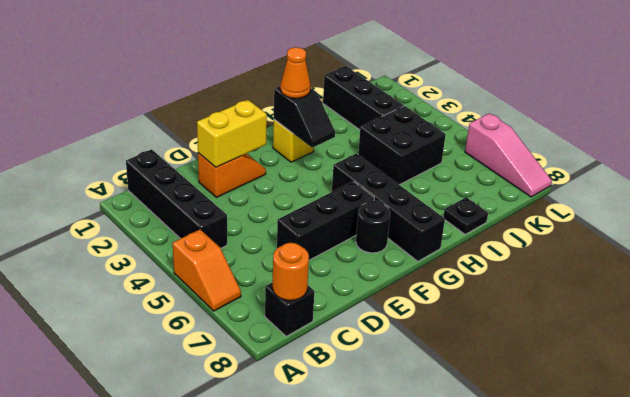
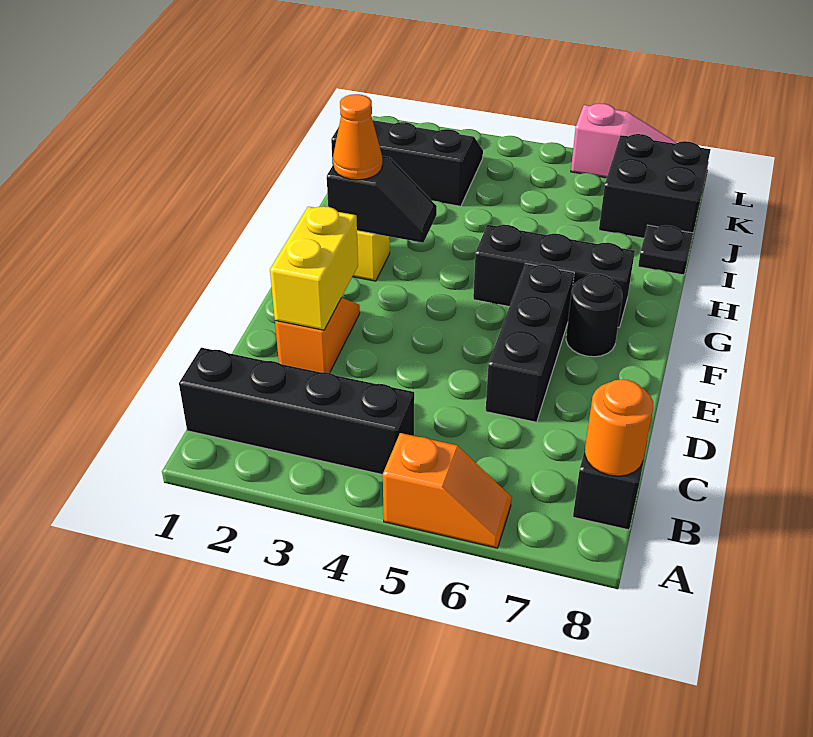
black brick G5:G8 level 1 -> black brick G5:G7 level 1
black brick I4:J5 level 1 -> black brick J7:K8 level 1

